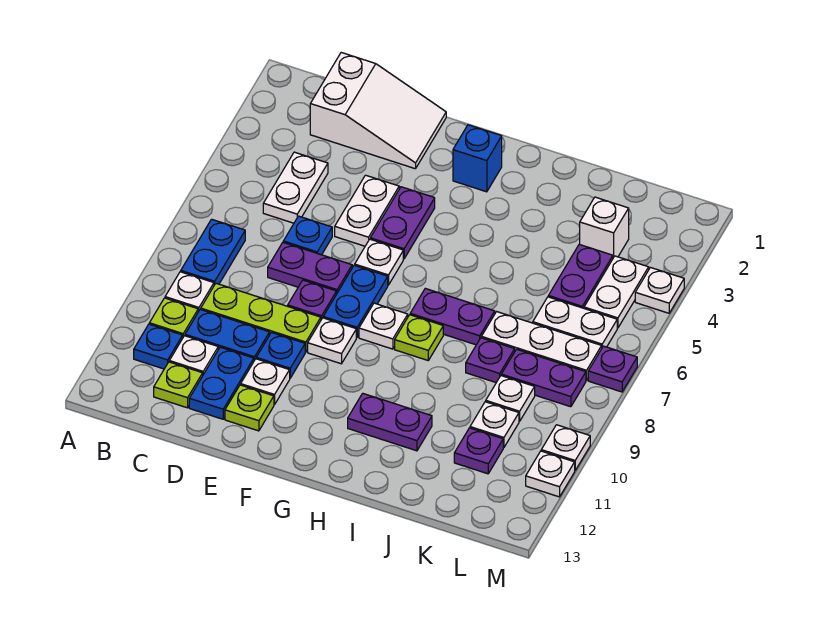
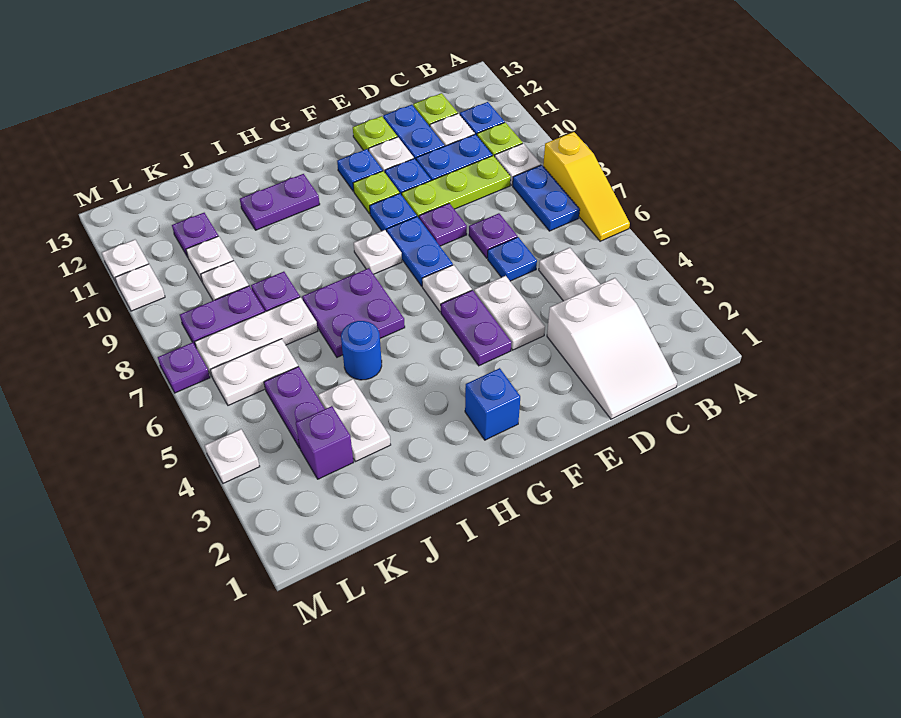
none -> yellow slope A6:A8 level 1 top 8
white slope C1:E2 level 1 top C -> white slope C1:D3 level 1 top 3
purple plate D7:E7 level 1 -> purple plate D7 level 1
white plate F9 level 1 -> blue plate F9 level 1
none -> blue plate F11 level 1
purple plate H7:I7 level 1 -> purple plate H6:I7 level 1
lime plate H8 level 1 -> lime plate F10 level 1
none -> blue round brick I5 level 1
white brick K3 level 1 -> purple brick K3 level 1
white plate L4:L5 level 1 -> white plate J3:J4 level 1

